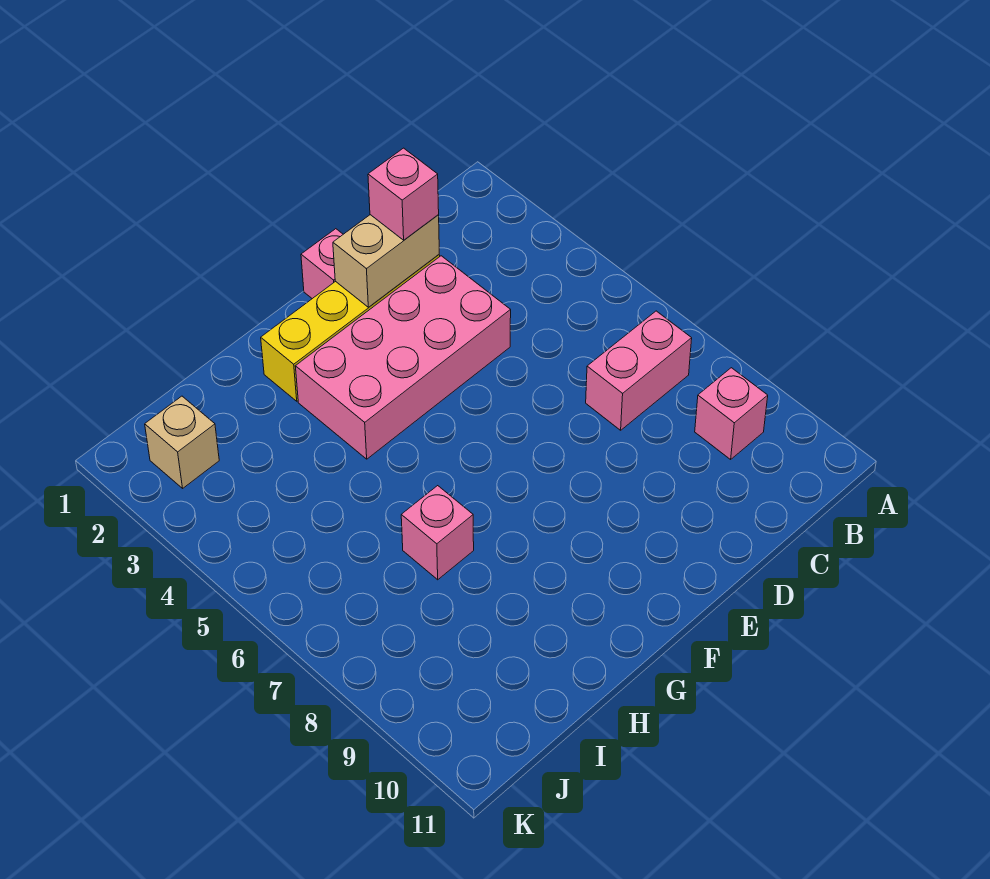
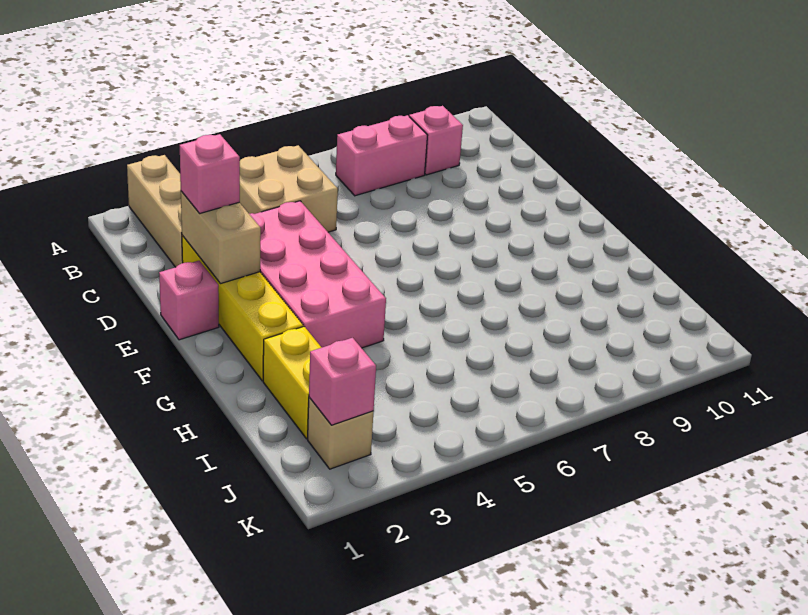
none -> tan brick A2:C2 level 1
none -> tan brick B4:C5 level 1
pink brick B7:C7 level 1 -> pink brick B7:B8 level 1
none -> yellow brick H2:I2 level 1
pink brick H7 level 1 -> pink brick J2 level 2

